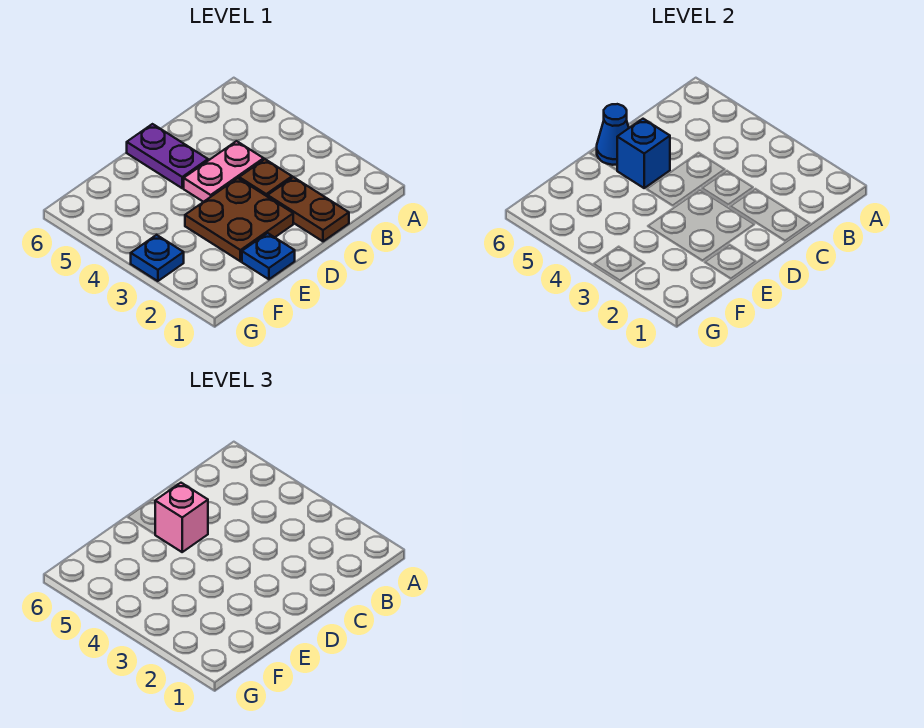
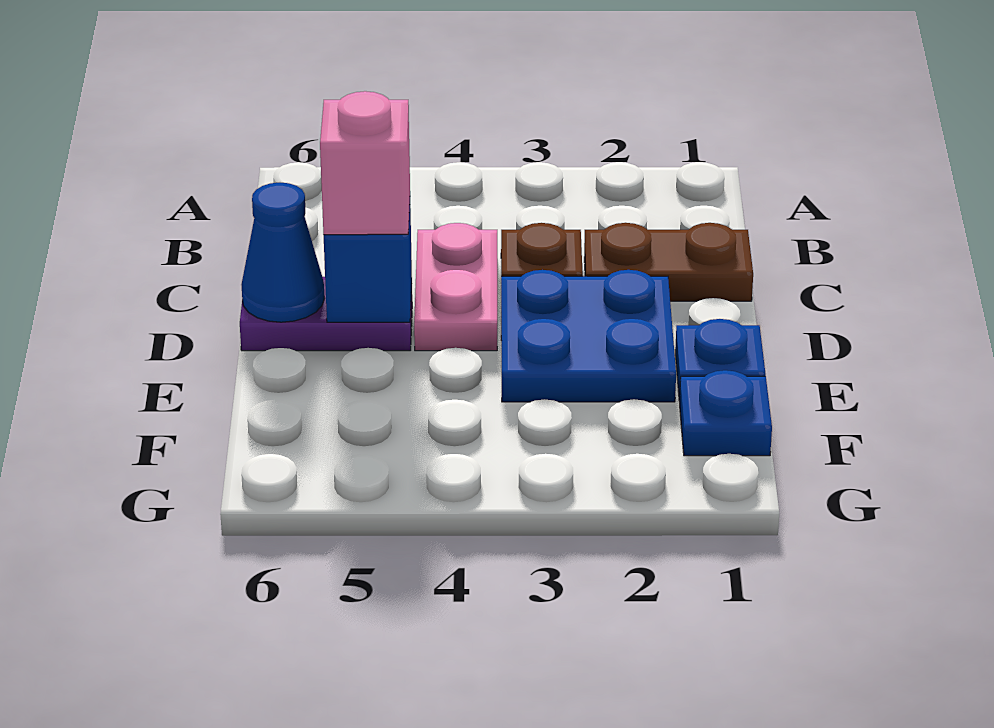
brown plate D2:E3 level 1 -> blue plate D2:E3 level 1
blue plate G3 level 1 -> blue plate F1 level 1

